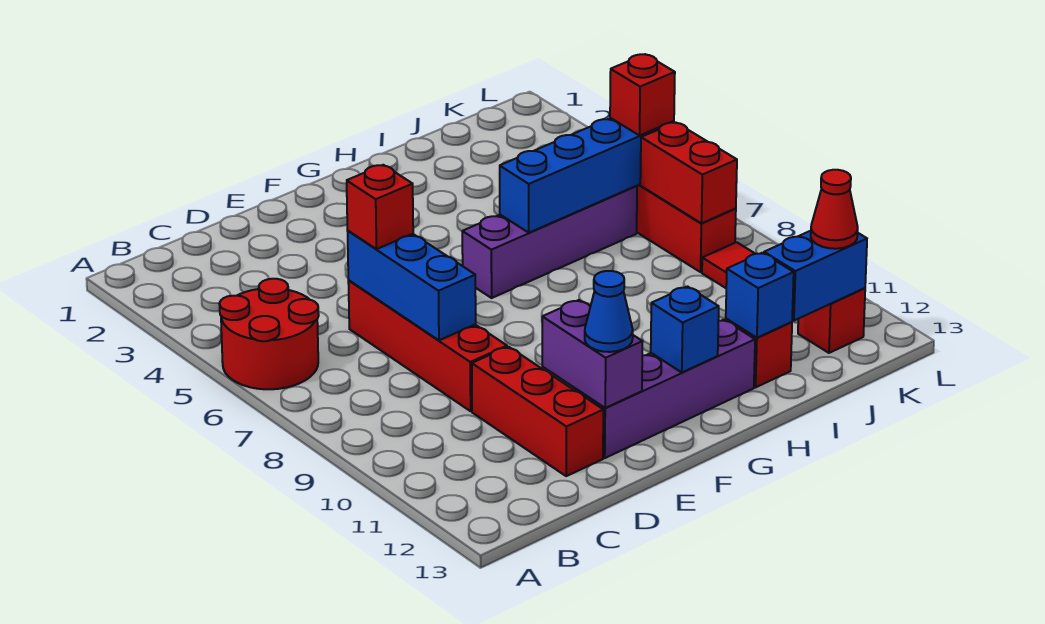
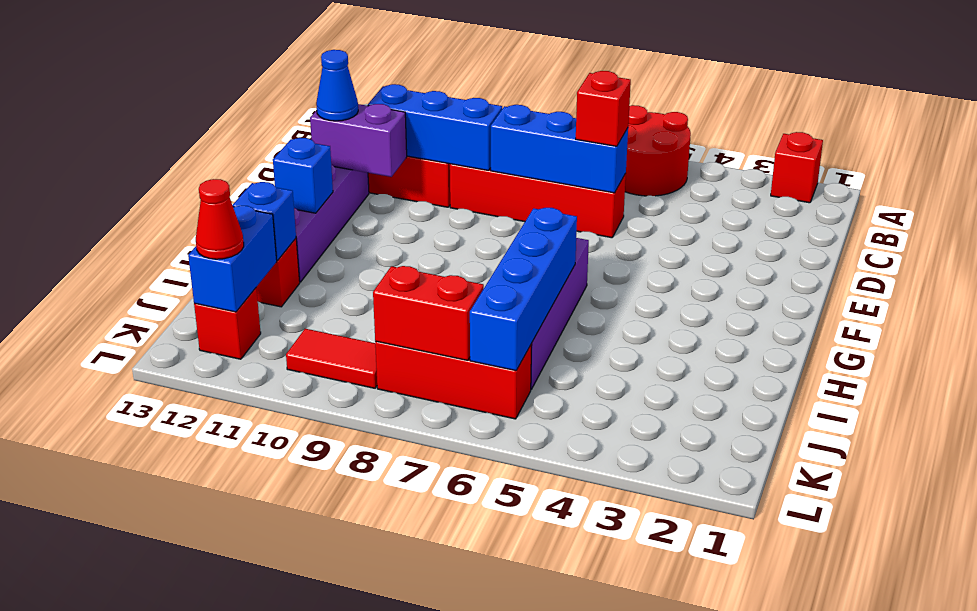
none -> blue brick D9:D11 level 2
red brick K6 level 3 -> red brick A2 level 1

